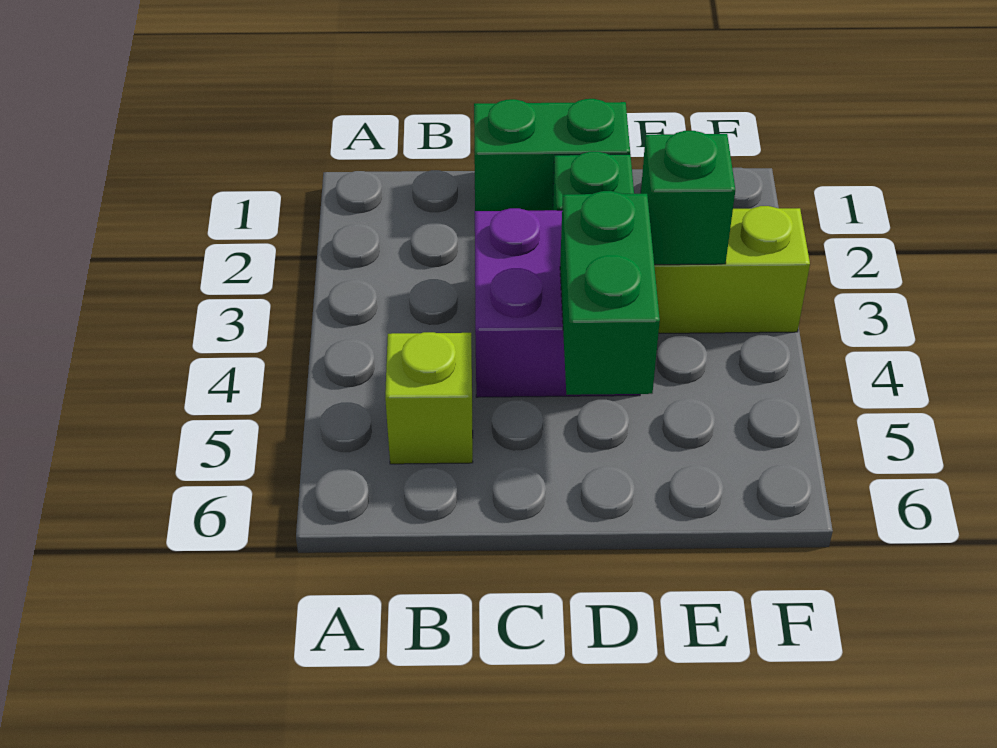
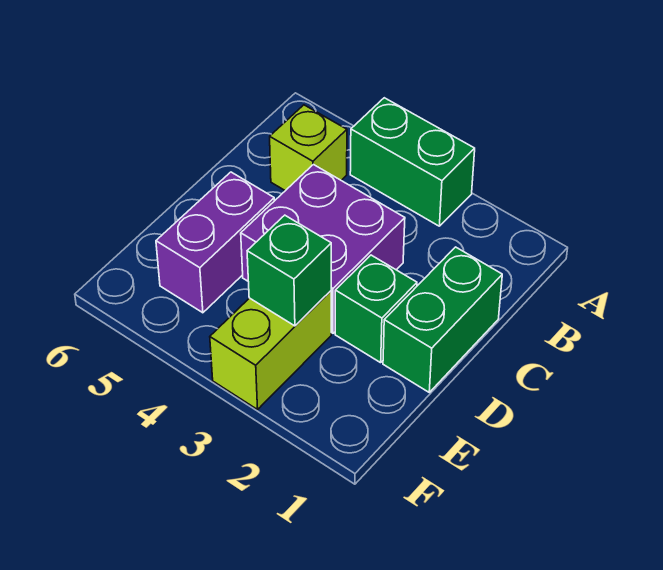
green brick D4:D5 level 2 -> green brick A3:A4 level 1
none -> purple brick D5:E5 level 1

